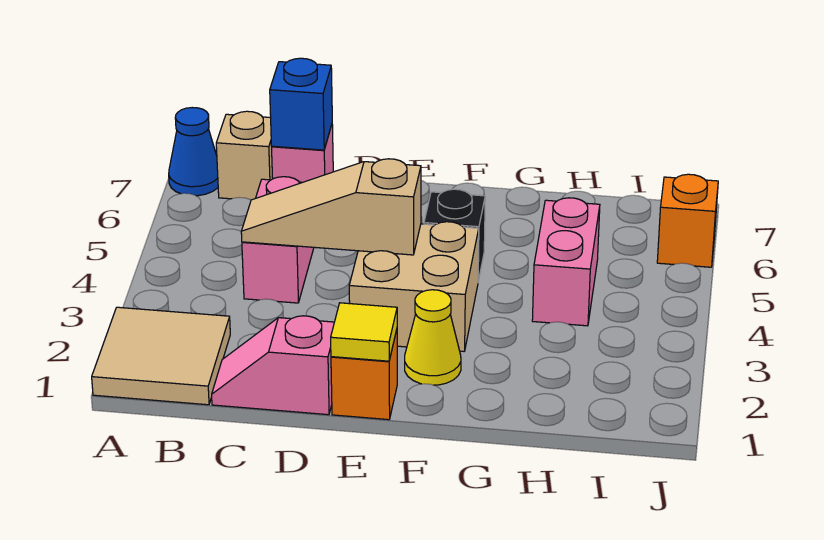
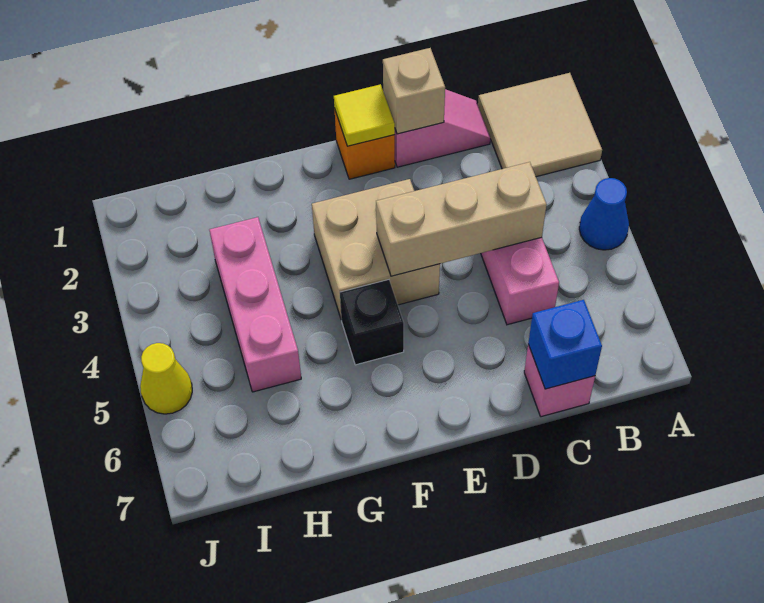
blue cone A7 level 1 -> blue cone A4 level 1
tan brick B7 level 1 -> tan brick D1 level 2
tan slope C4:E4 level 2 top E -> tan brick C4:E4 level 2
yellow cone F2 level 1 -> yellow cone J5 level 1
pink brick H4:H5 level 1 -> pink brick H3:H5 level 1
orange brick J6 level 1 -> none

